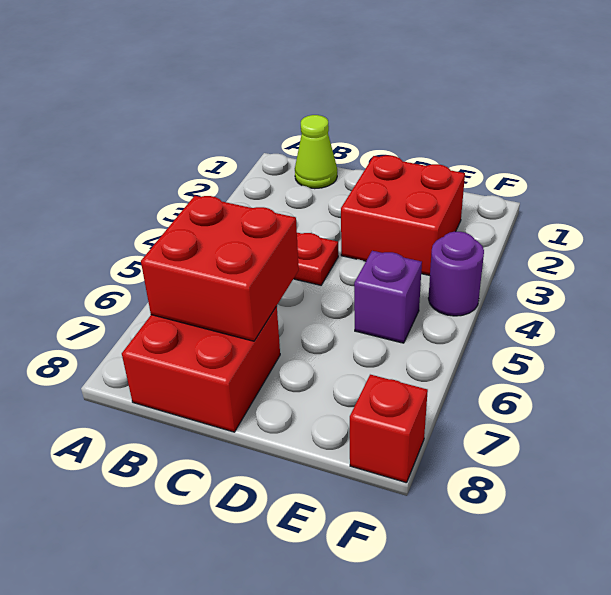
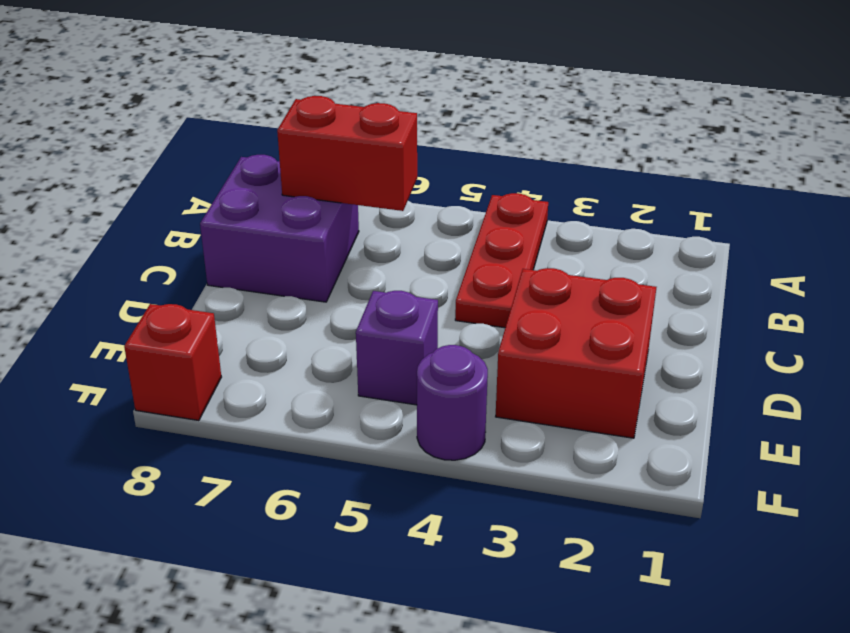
lime cone B1 level 1 -> none
red brick B6:C7 level 2 -> red brick B6:B7 level 2
red brick B7:C8 level 1 -> purple brick B7:C8 level 1

